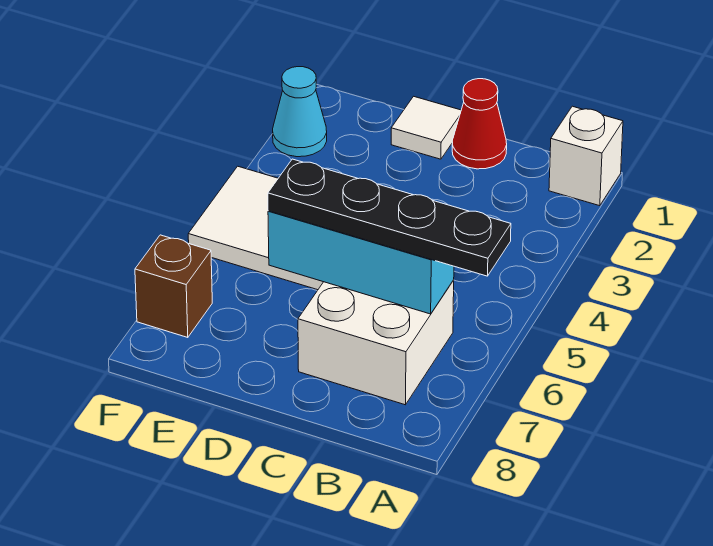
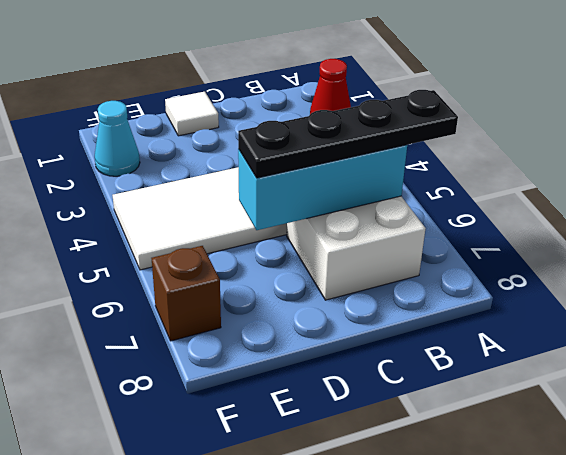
white brick A1 level 1 -> none
red cone C1 level 1 -> red cone A2 level 1

